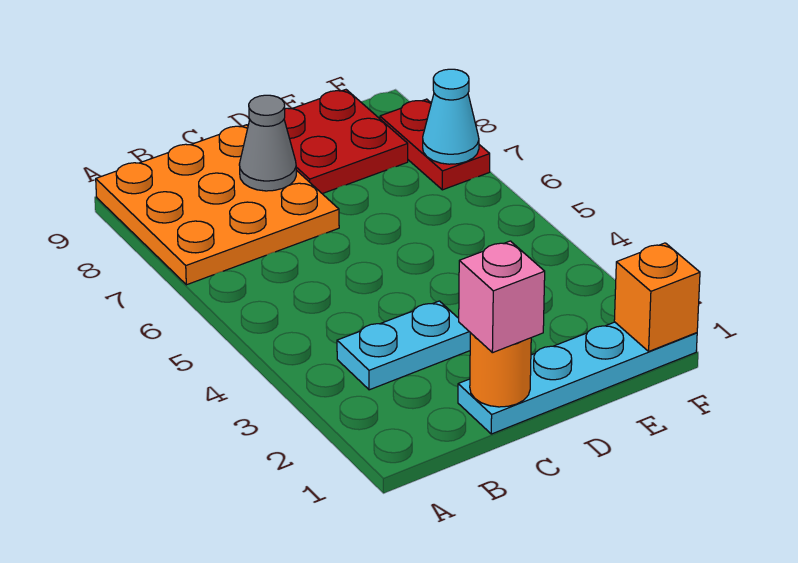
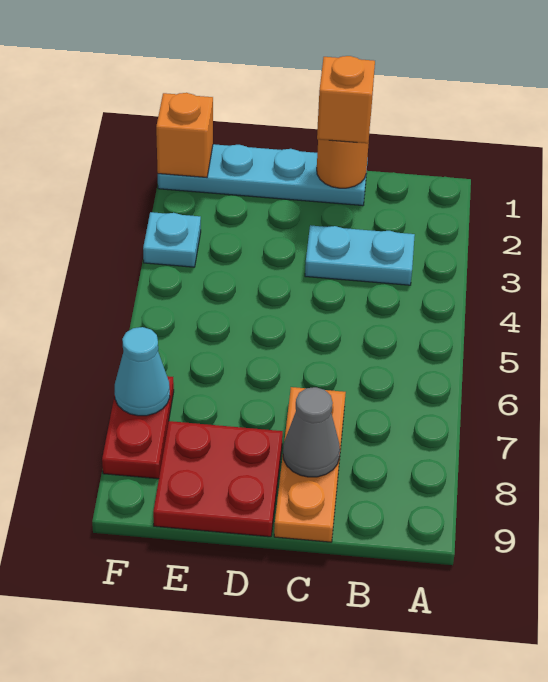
orange plate A7:C9 level 1 -> orange plate C7:C9 level 1
pink brick C1 level 3 -> orange brick C1 level 3
none -> cyan plate F3 level 1

